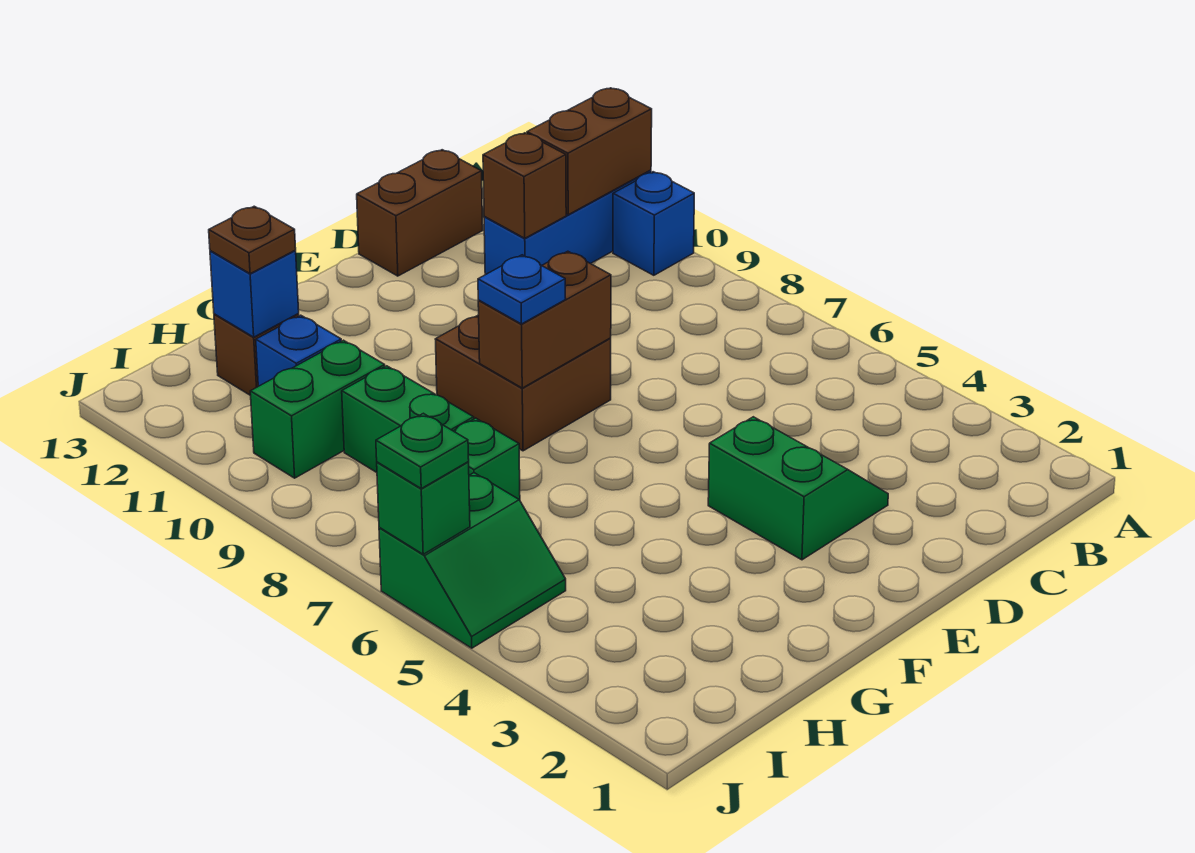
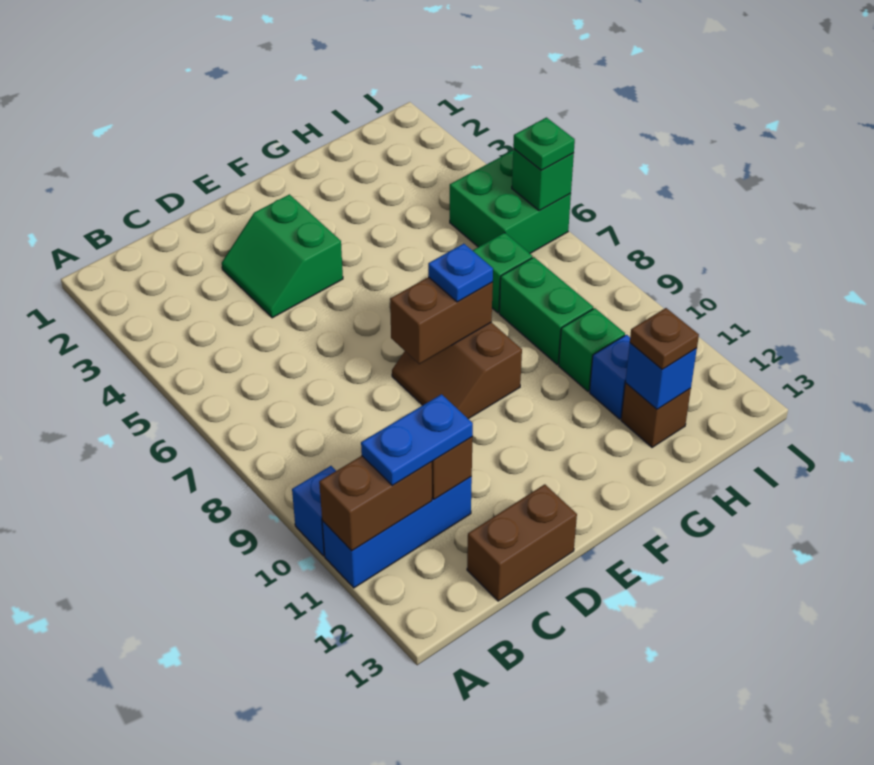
none -> blue plate B11:C11 level 3
brown brick E8:F9 level 1 -> brown slope E8:F9 level 1 top F
green brick H10:I10 level 1 -> green brick H10 level 1
green slope I5:J6 level 1 top 6 -> green brick I5:J6 level 1

